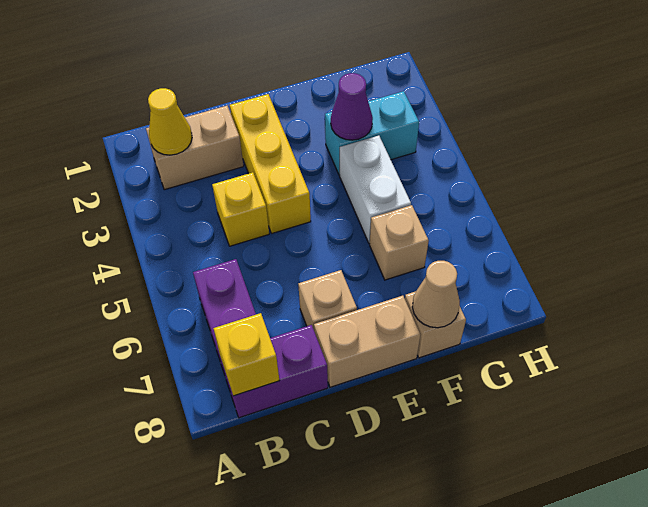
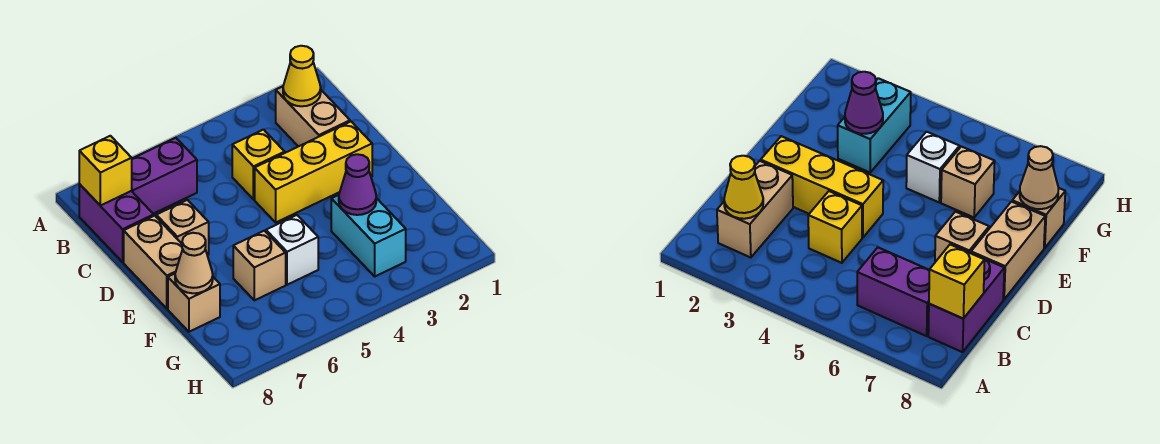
white brick F4:F5 level 1 -> white brick F5 level 1

